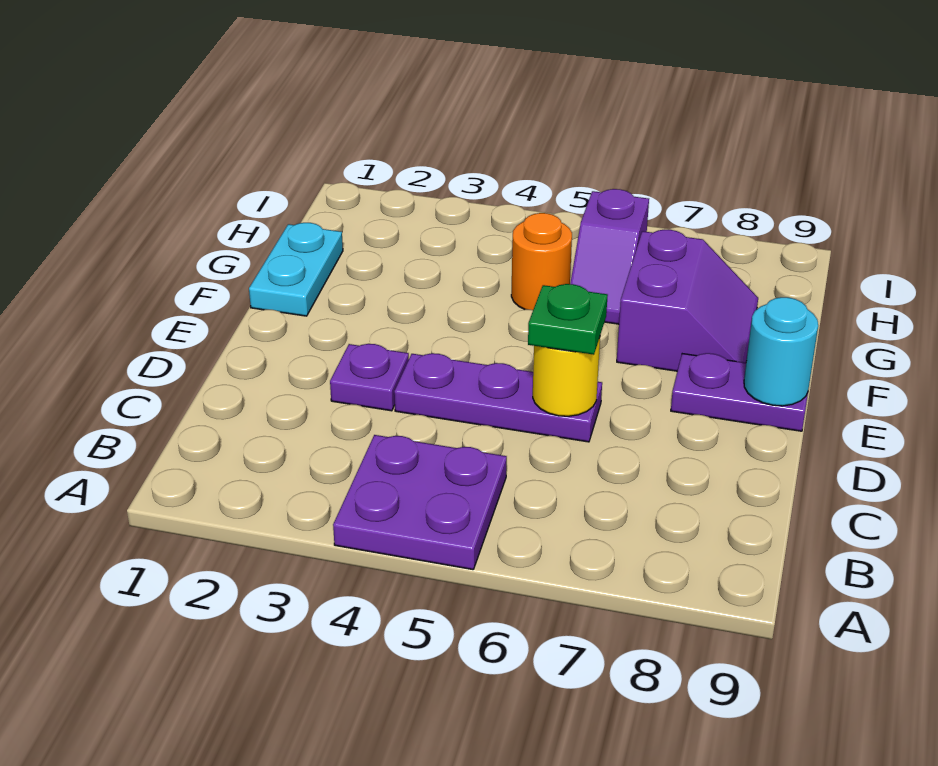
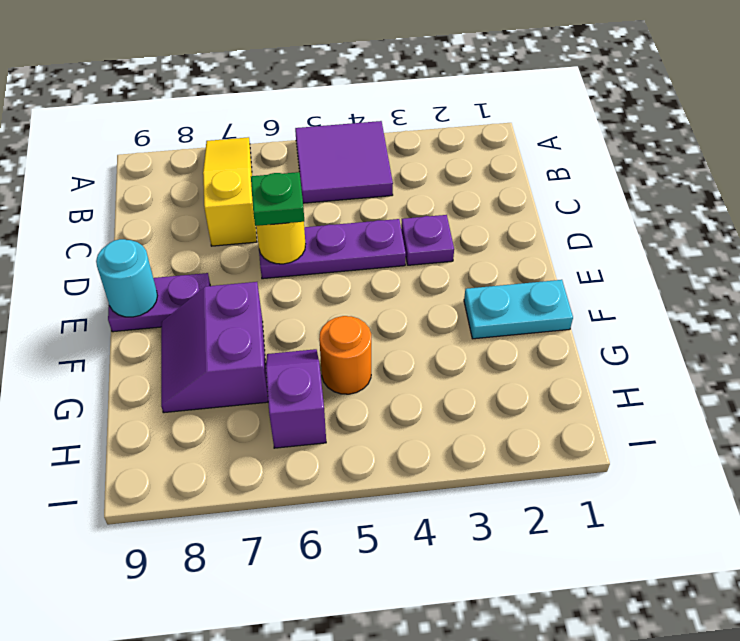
purple plate A4:B5 level 1 -> purple tile A4:B5 level 1
none -> yellow slope A7:C7 level 1 top C
cyan plate F1:G1 level 1 -> cyan plate F1:F2 level 1

